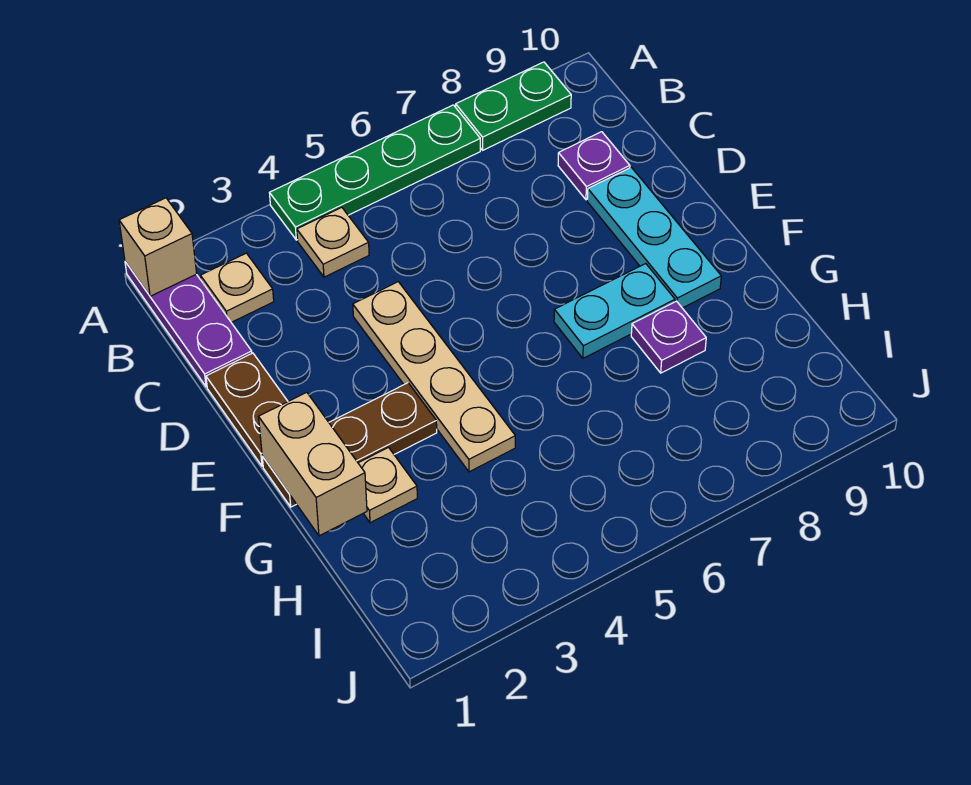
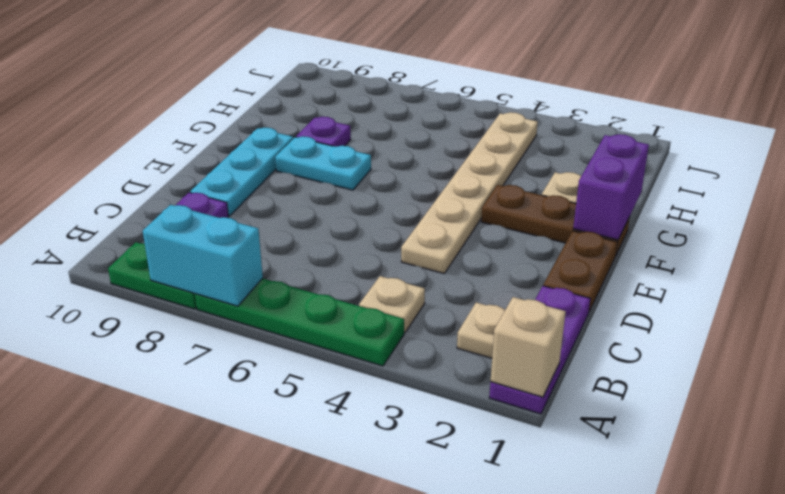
none -> cyan brick A7:A8 level 2
tan plate D4:G4 level 1 -> tan plate D4:I4 level 1
tan brick F1:G1 level 2 -> purple brick F1:G1 level 2

